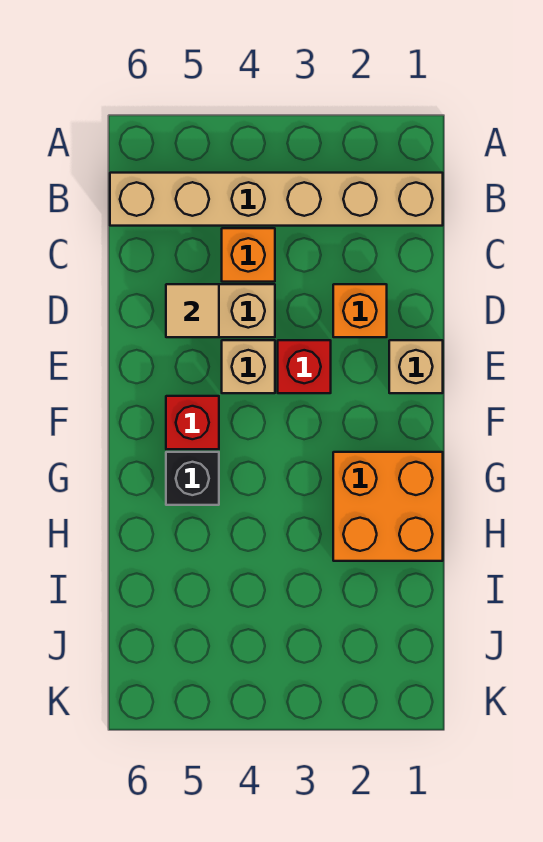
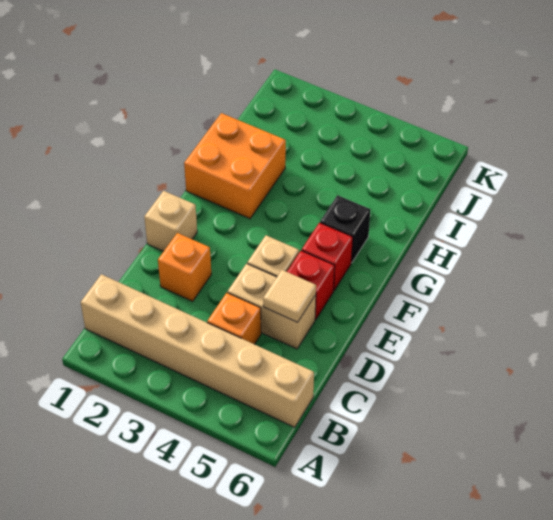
red brick E3 level 1 -> red brick E5 level 1

